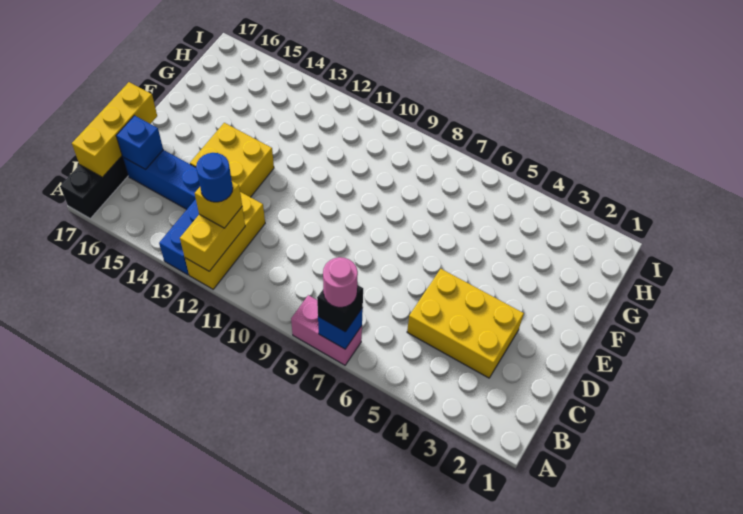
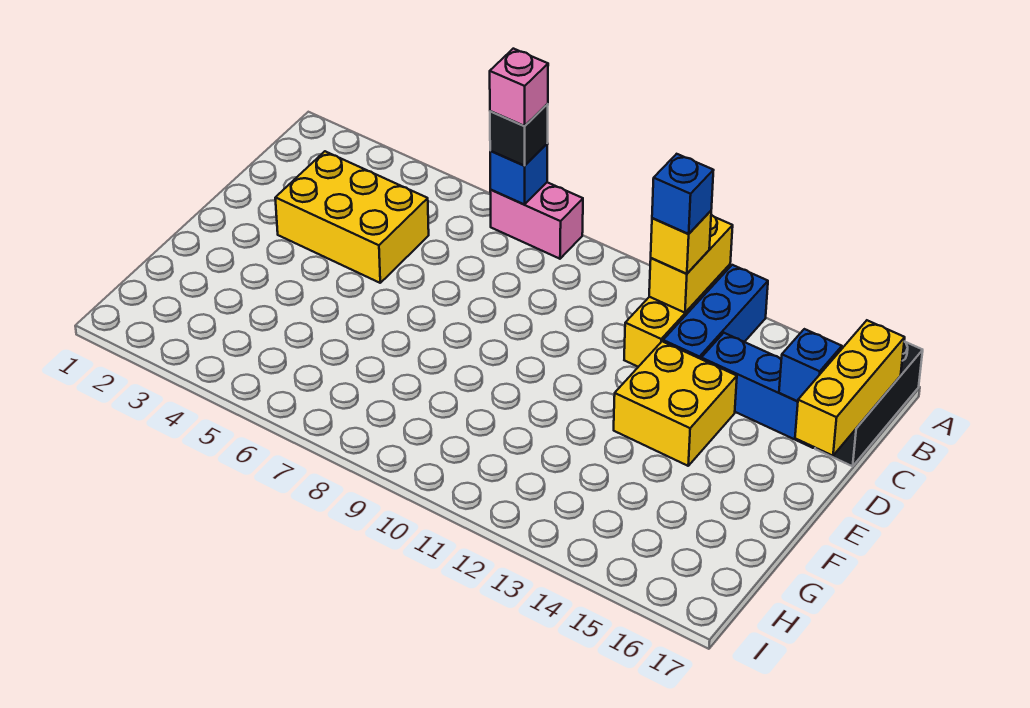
pink round brick A7 level 4 -> pink brick A7 level 4
blue round brick B12 level 4 -> blue brick B12 level 4

